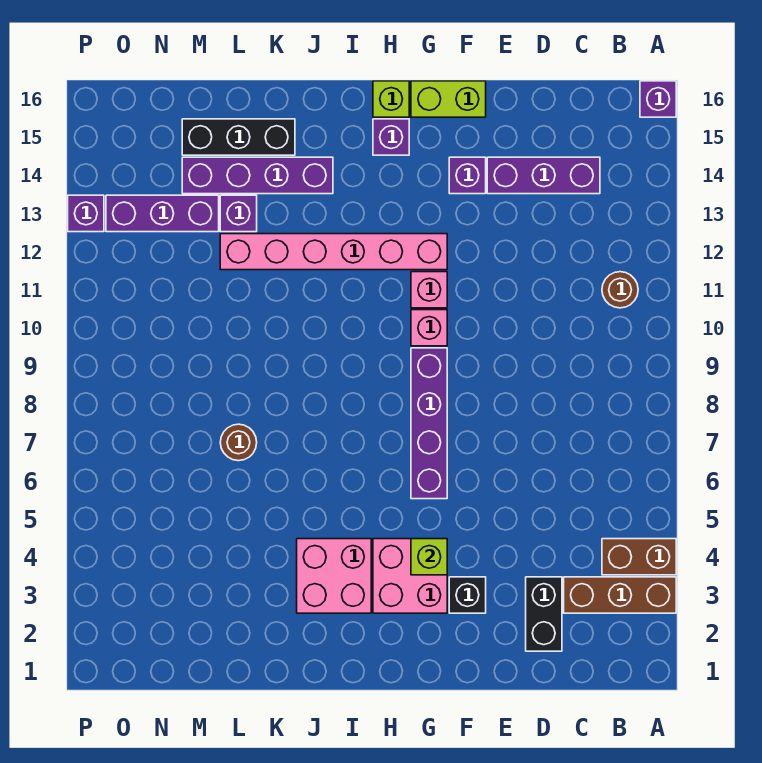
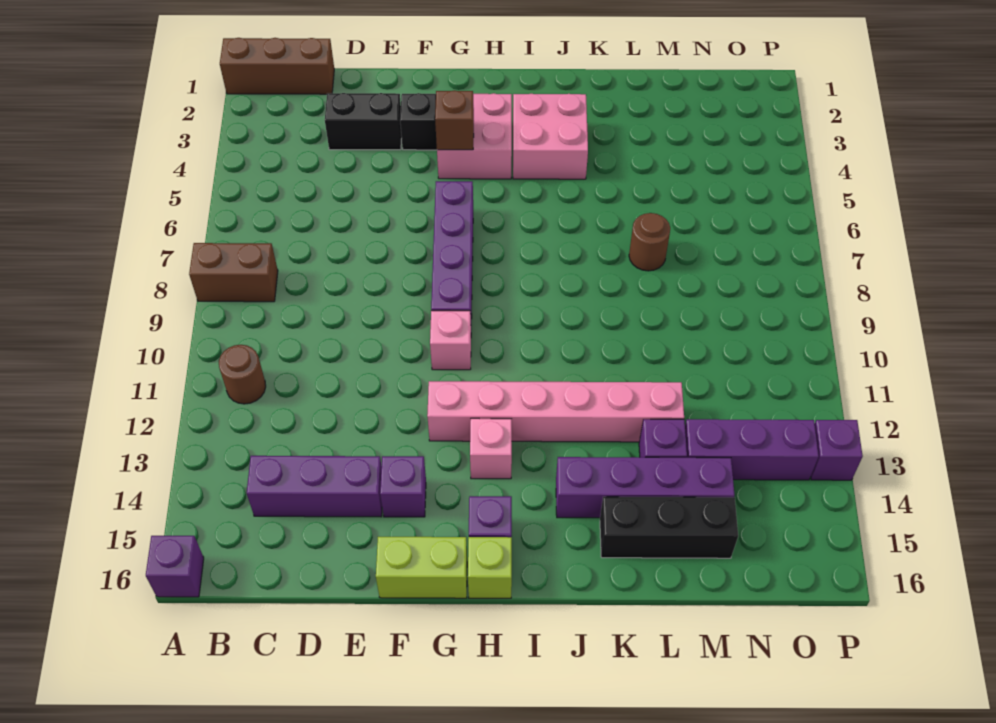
brown brick A3:C3 level 1 -> brown brick A1:C1 level 1
brown brick A4:B4 level 1 -> brown brick A8:B8 level 1
black brick D2:D3 level 1 -> black brick D3:E3 level 1
lime brick G4 level 2 -> brown brick G4 level 2
pink brick G11 level 1 -> pink brick H13 level 1

